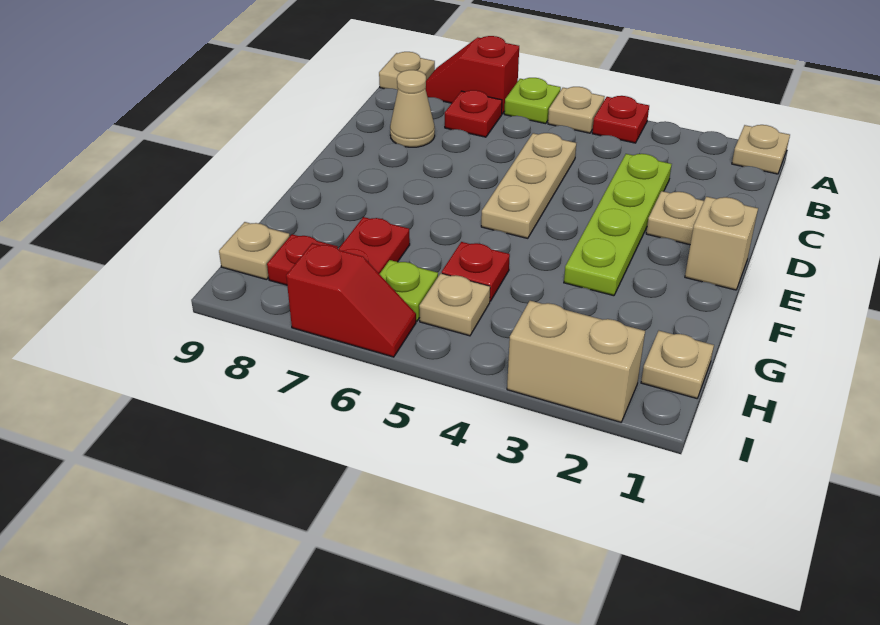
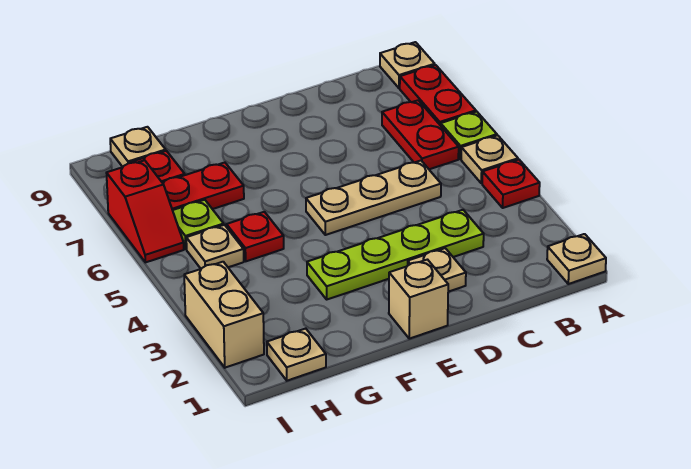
red slope A7:A8 level 1 top 7 -> red plate A7:A8 level 1
red plate B7 level 1 -> red plate B6:B7 level 1
tan cone C8 level 1 -> none

